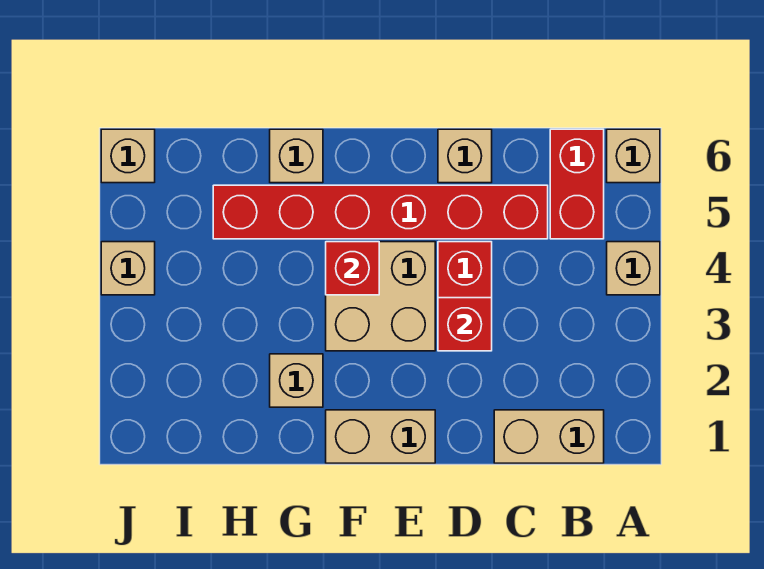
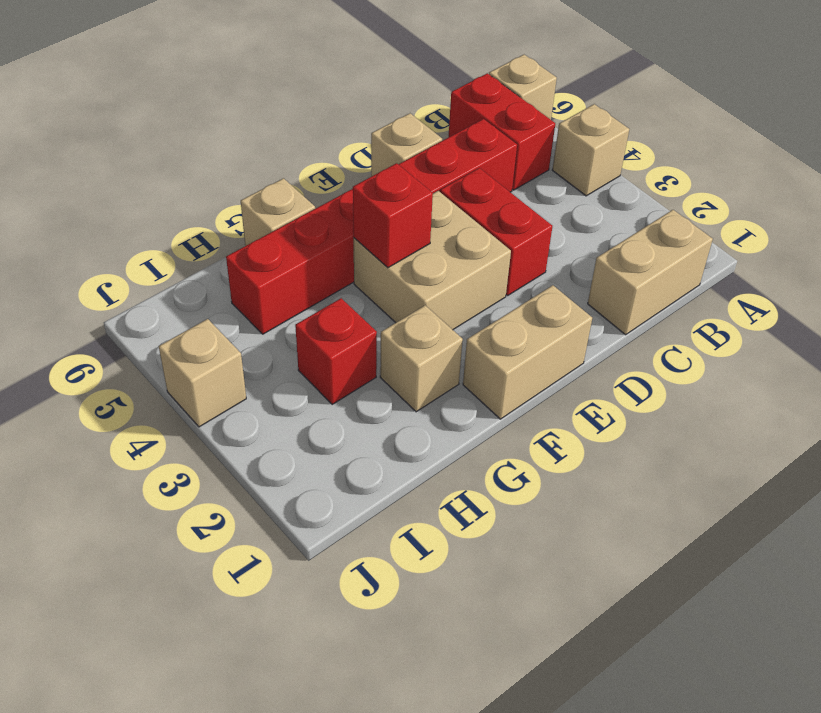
red brick D3 level 2 -> red brick H3 level 1
tan brick J6 level 1 -> none

